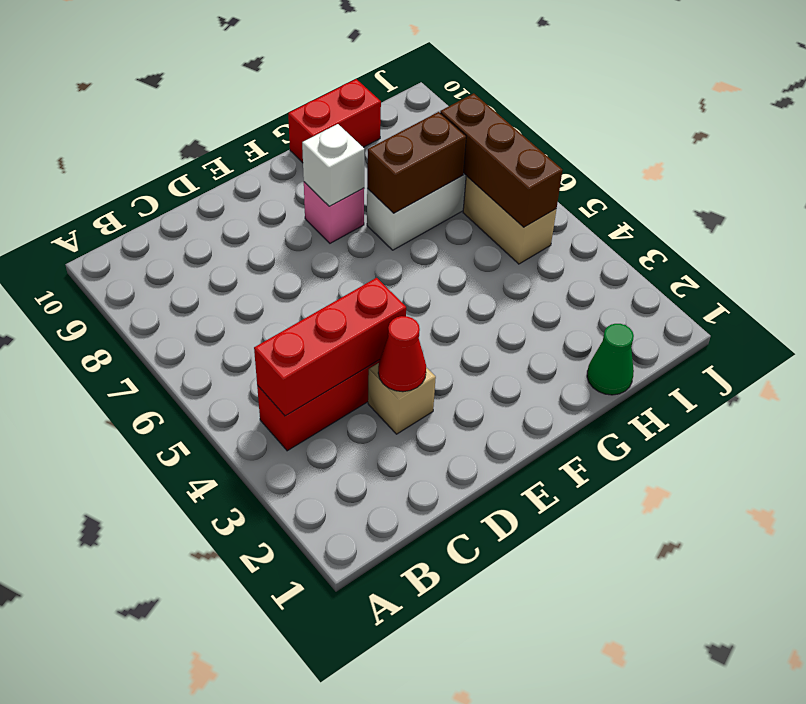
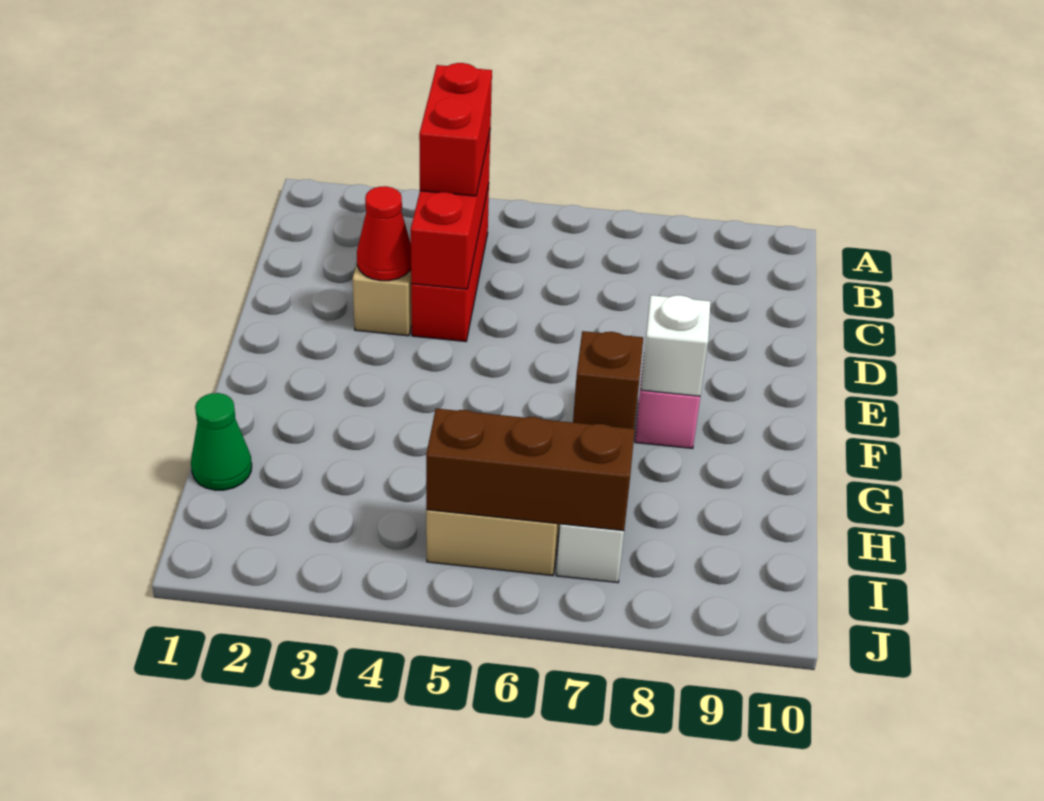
brown brick G7:H7 level 2 -> brown brick G7 level 2
red brick G10:H10 level 1 -> red brick B4:C4 level 3

